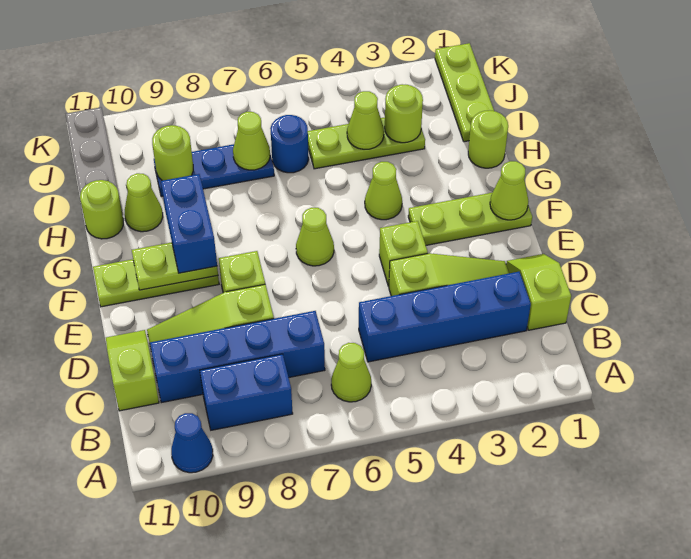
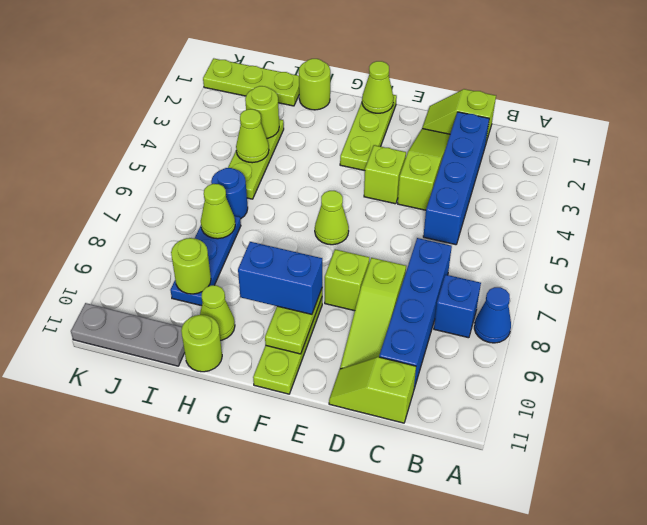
blue cone A10 level 1 -> blue cone A8 level 1
lime cone B6 level 1 -> none
blue brick B8:B9 level 1 -> blue brick B8 level 1
lime cone G4 level 1 -> none

